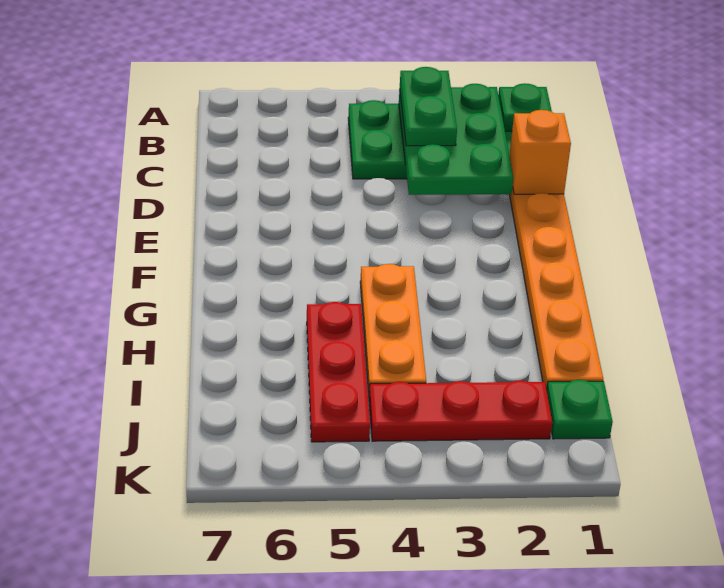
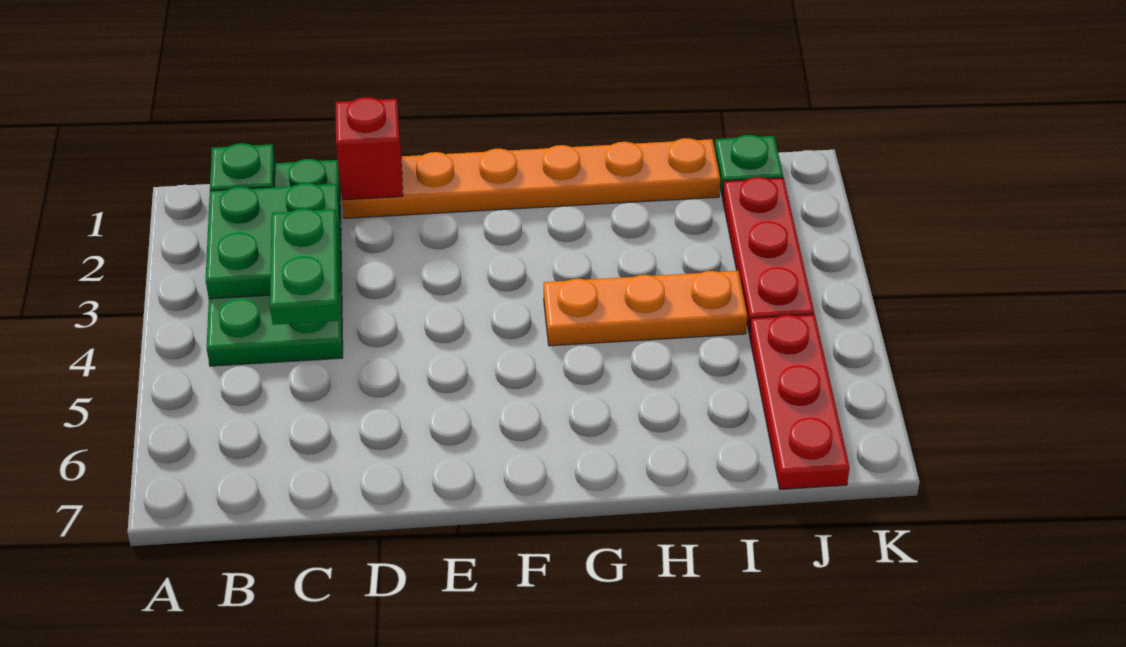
green plate B2:D3 level 2 -> green plate B2:C3 level 2
green plate B3:C3 level 3 -> green plate C3:C4 level 3
orange brick D1 level 2 -> red brick D1 level 2
red plate H5:J5 level 1 -> red plate J5:J7 level 1

